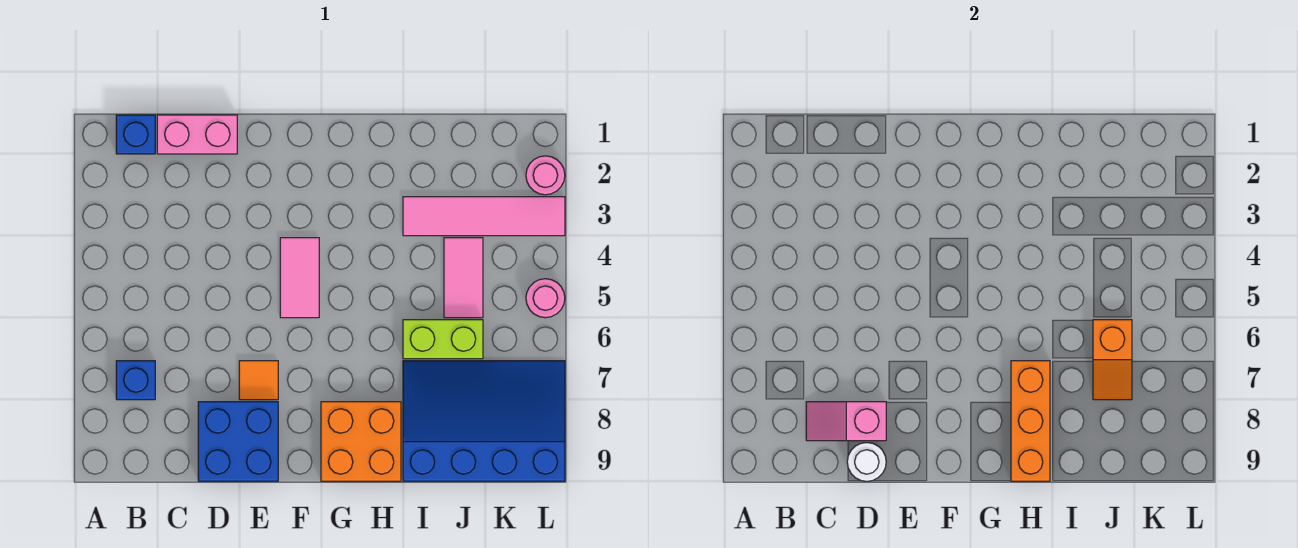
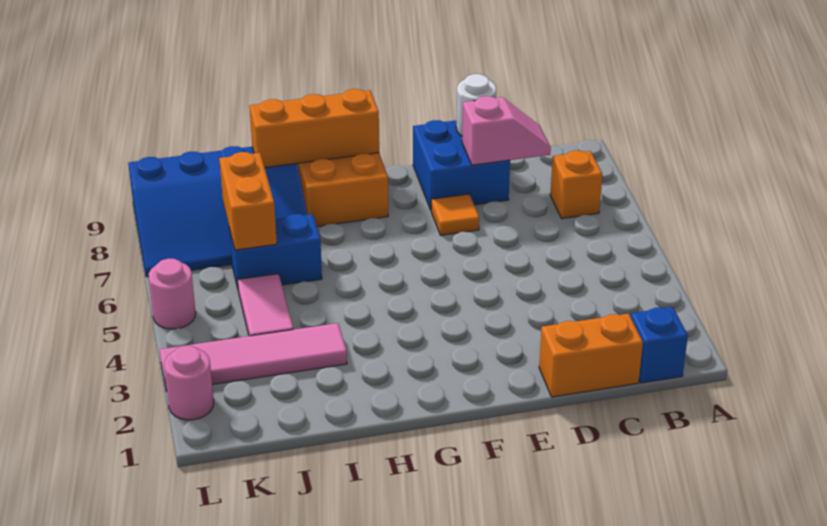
blue brick B7 level 1 -> orange brick B7 level 1
pink brick C1:D1 level 1 -> orange brick C1:D1 level 1
pink tile F4:F5 level 1 -> none
orange brick H7:H9 level 2 -> orange brick G9:I9 level 2
lime brick I6:J6 level 1 -> blue brick I6:J6 level 1
orange slope J6:J7 level 2 top 6 -> orange brick J6:J7 level 2

